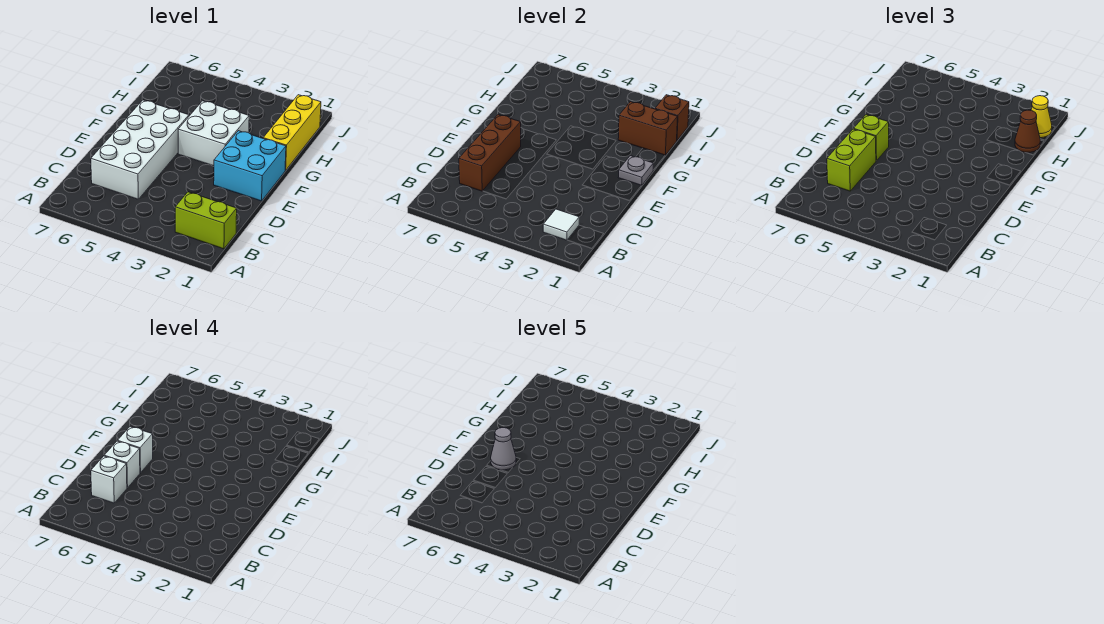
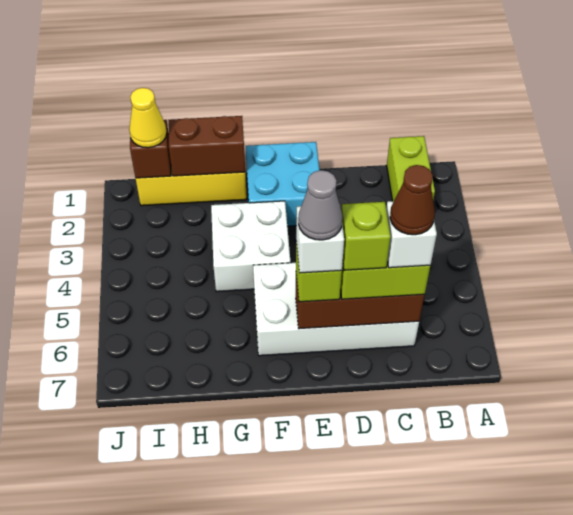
white tile B2 level 2 -> none
white brick D6 level 4 -> lime brick D6 level 4
grey plate F1 level 2 -> none
brown brick H1:H2 level 2 -> brown brick G1:H1 level 2
brown cone H1 level 3 -> brown cone C6 level 5

